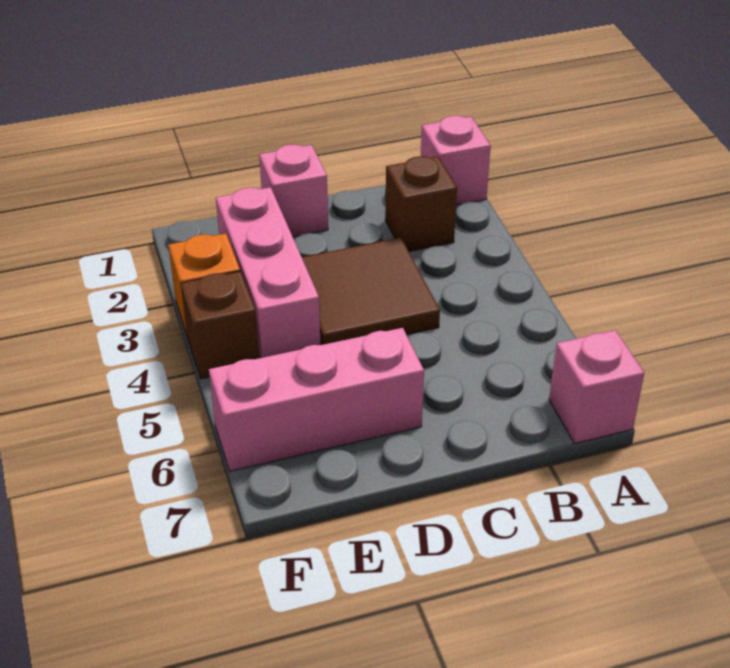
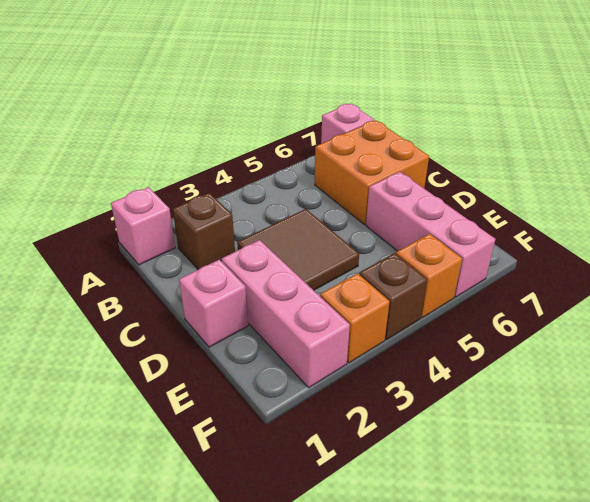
none -> orange brick B6:C7 level 1
pink brick E2:E4 level 1 -> pink brick D2:F2 level 1
none -> orange brick F5 level 1

